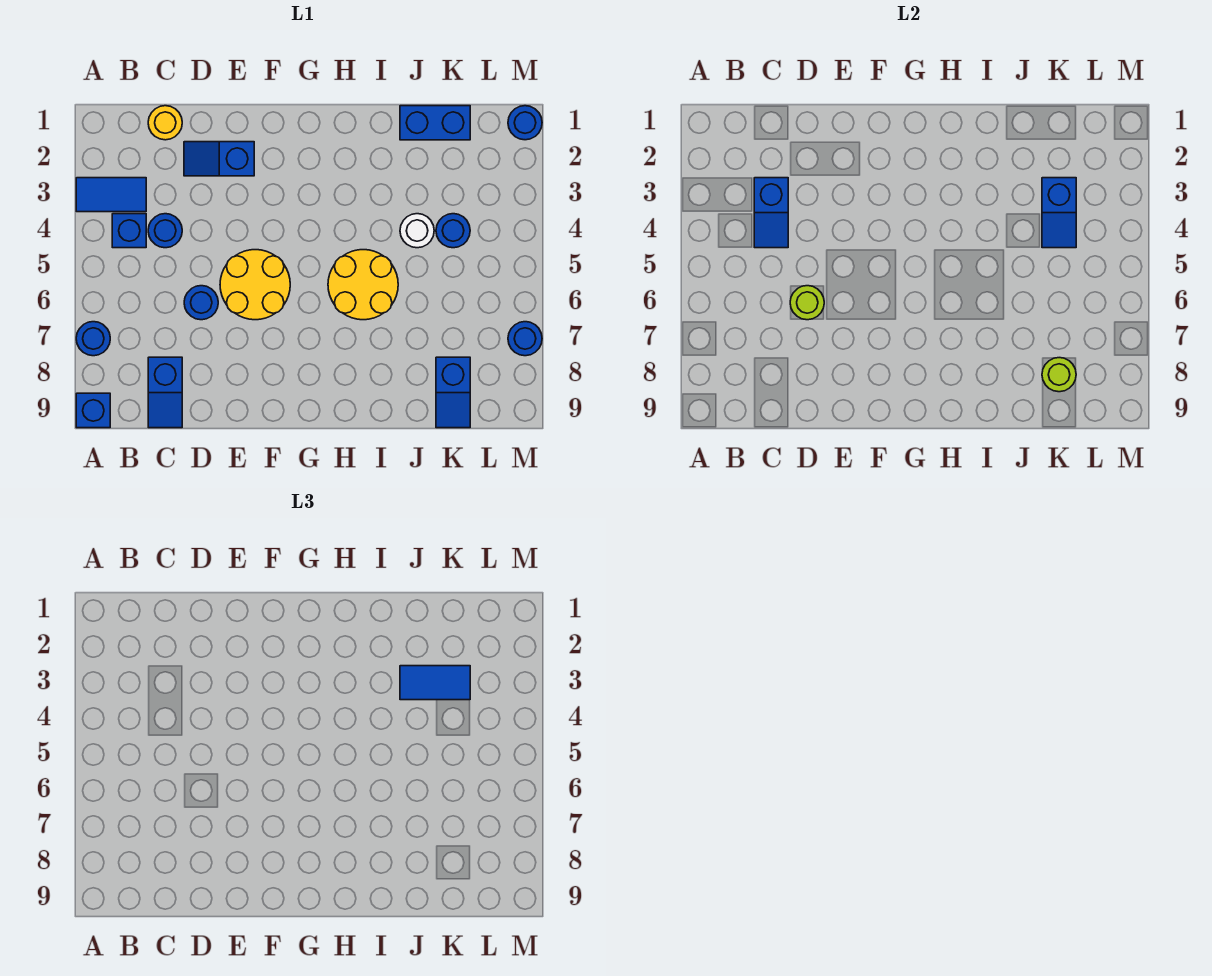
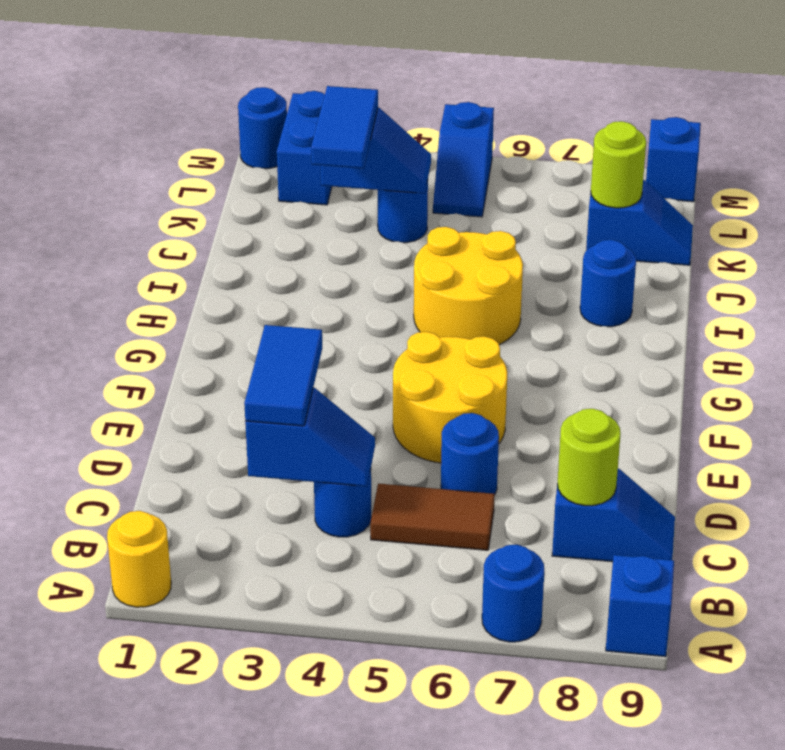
blue tile A3:B3 level 1 -> blue tile C3:D3 level 3
blue brick B4 level 1 -> blue brick M9 level 1
yellow round brick C1 level 1 -> yellow round brick A1 level 1
none -> brown tile C5:C6 level 1
blue slope D2:E2 level 1 top E -> blue slope L5:M5 level 1 top M
lime round brick D6 level 2 -> lime round brick C8 level 2
blue brick J1:K1 level 1 -> blue brick L2:M2 level 1
white round brick J4 level 1 -> none
blue round brick M7 level 1 -> blue round brick I8 level 1

